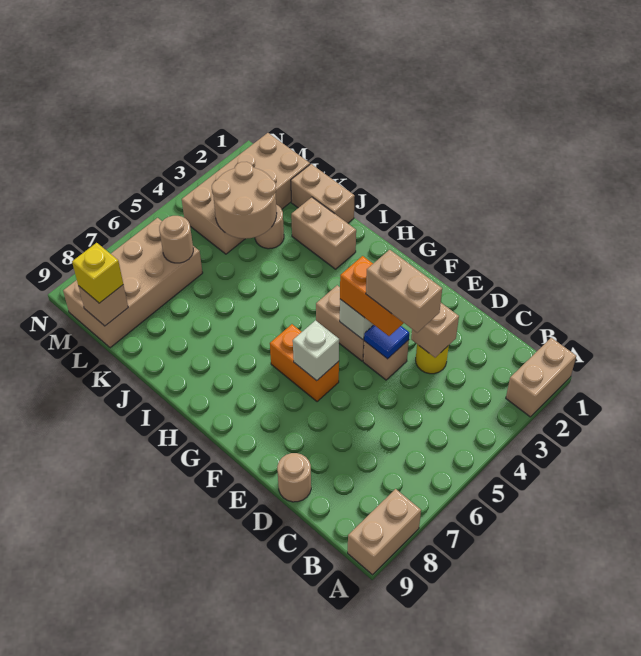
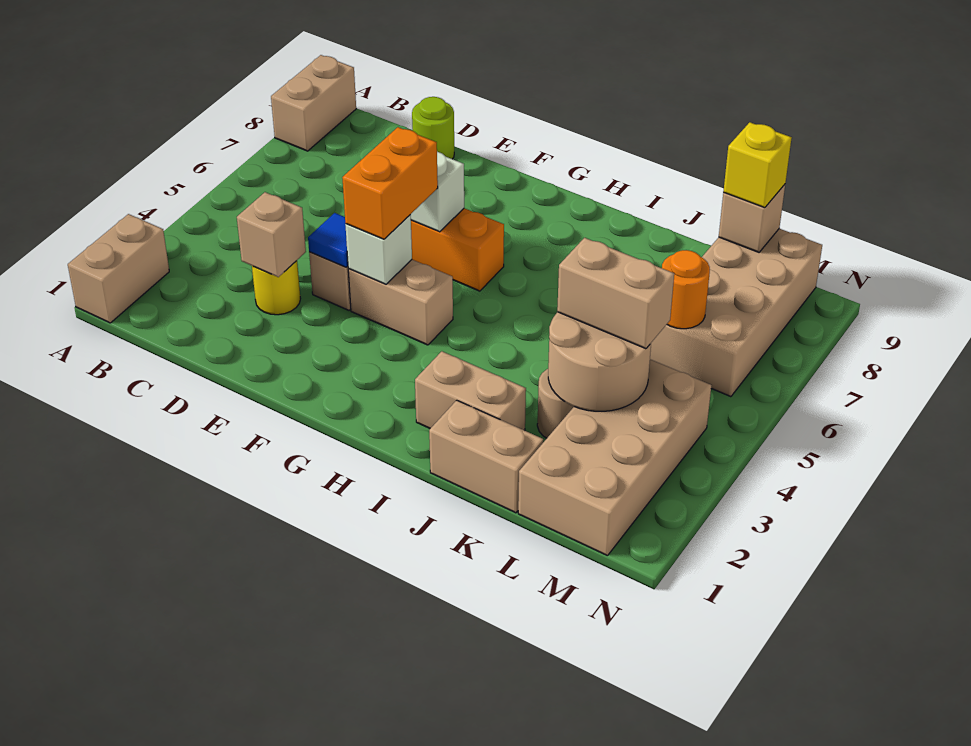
tan brick D4:E4 level 4 -> tan brick K4:L4 level 3
tan round brick D9 level 1 -> lime round brick D9 level 1
orange brick E4:F4 level 3 -> orange brick F4:F5 level 3
tan round brick L6 level 2 -> orange round brick L6 level 2

